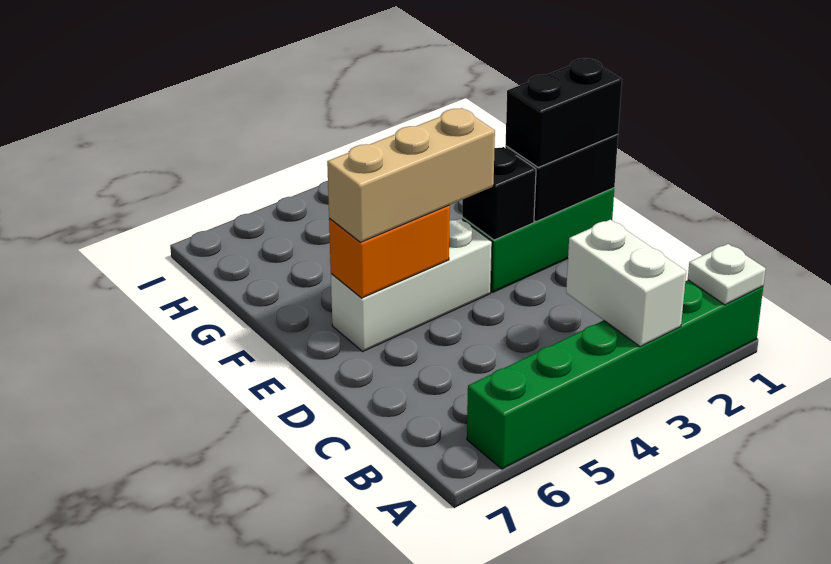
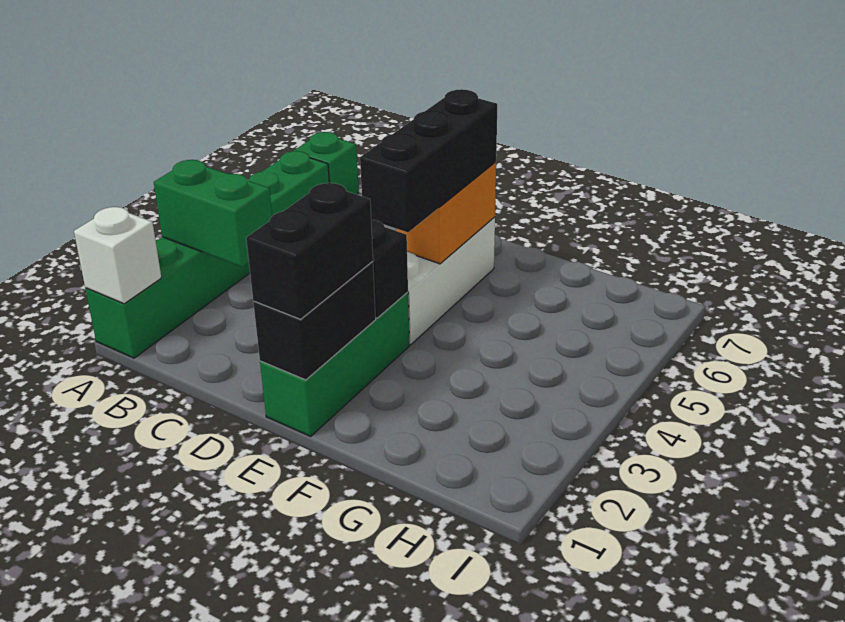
white plate A1 level 2 -> white brick A1 level 2
white brick A3:B3 level 2 -> green brick A3:B3 level 2
none -> green brick A7 level 1
tan brick E4:E6 level 3 -> black brick E4:E6 level 3

